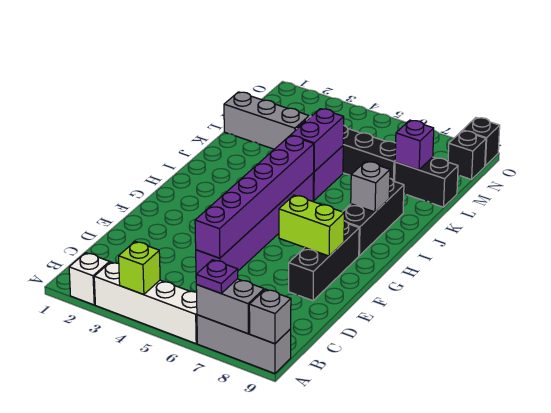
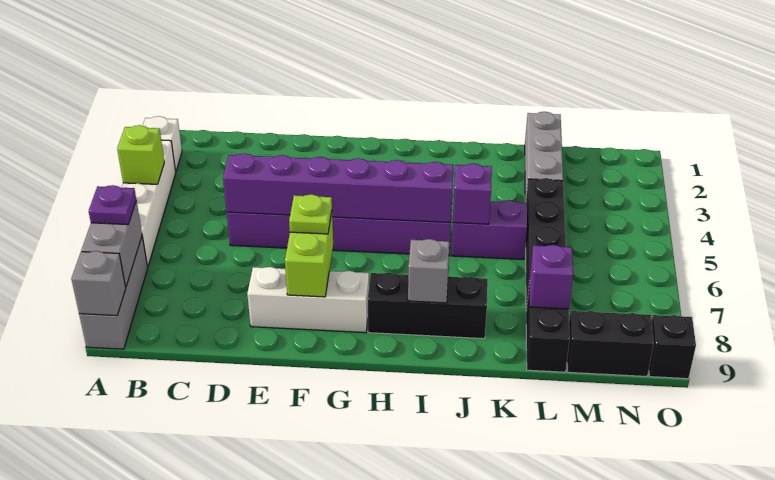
black brick E8:G8 level 1 -> white brick E8:G8 level 1
none -> lime plate F7 level 3
purple brick J5:K5 level 2 -> purple brick J5 level 2
black brick N9 level 1 -> black brick M9:N9 level 1

